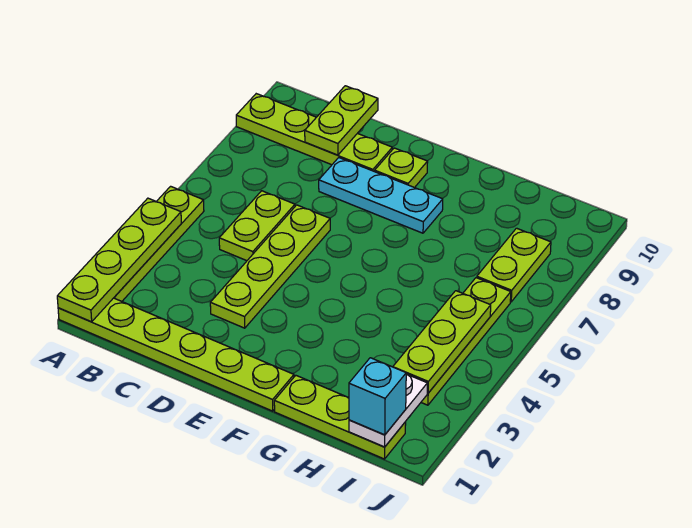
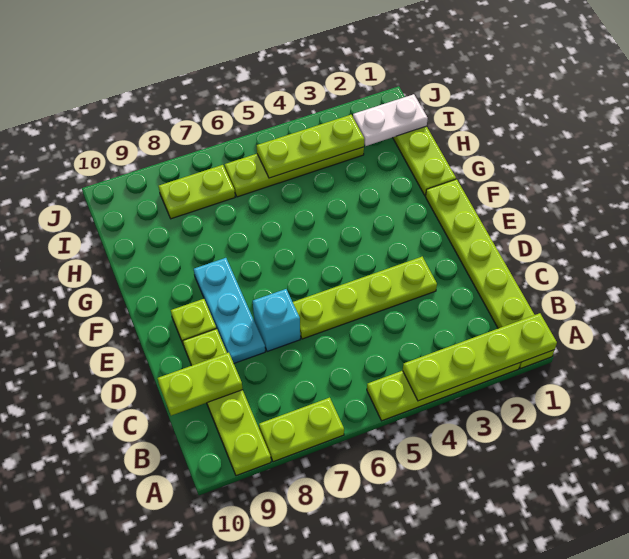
lime plate C5:C6 level 1 -> lime plate A7:A8 level 1
cyan brick I1 level 3 -> cyan brick D7 level 1

